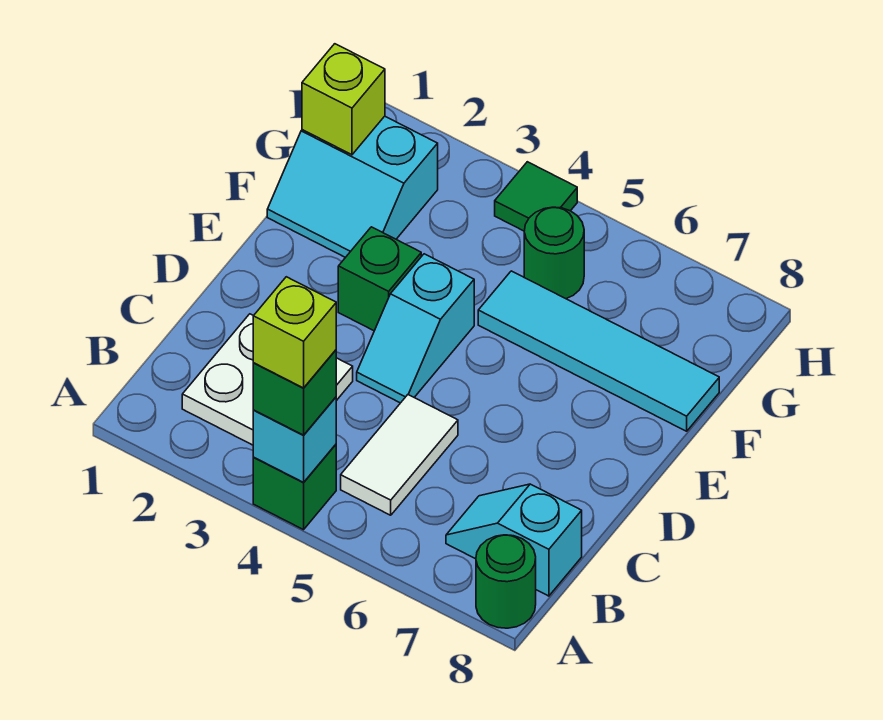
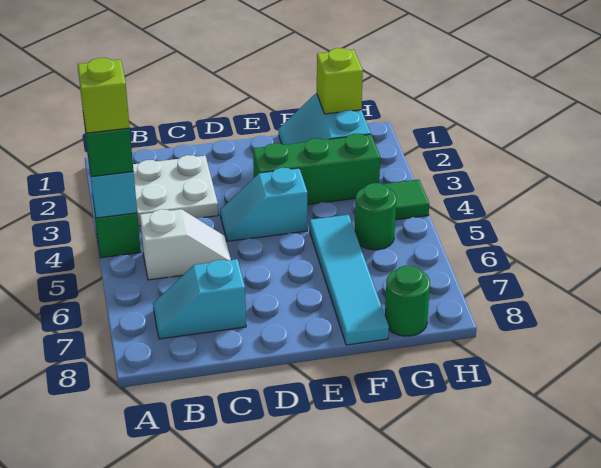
green round brick A8 level 1 -> green round brick G8 level 1
white tile B5:C5 level 1 -> white slope B5:C5 level 1 top B
cyan slope B7:B8 level 1 top 8 -> cyan slope B7:C7 level 1 top C
green brick E3 level 1 -> green brick E3:G3 level 1

